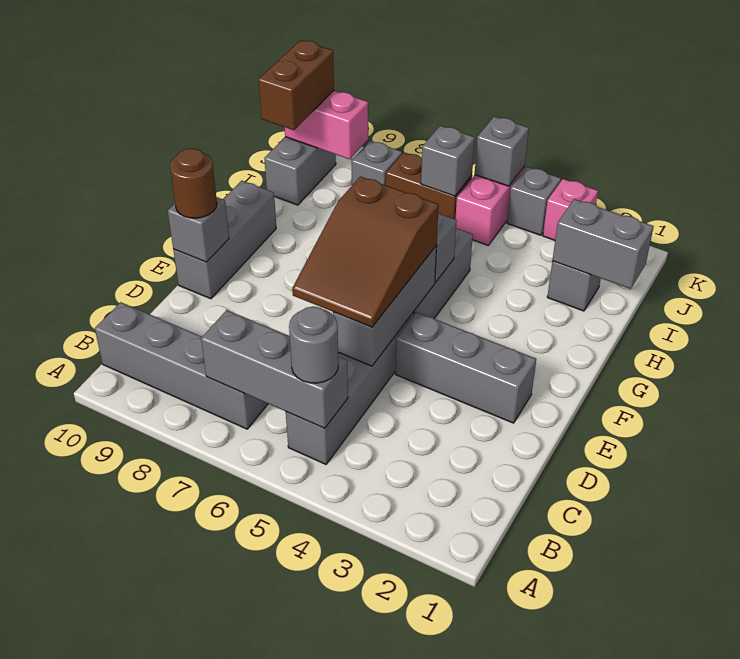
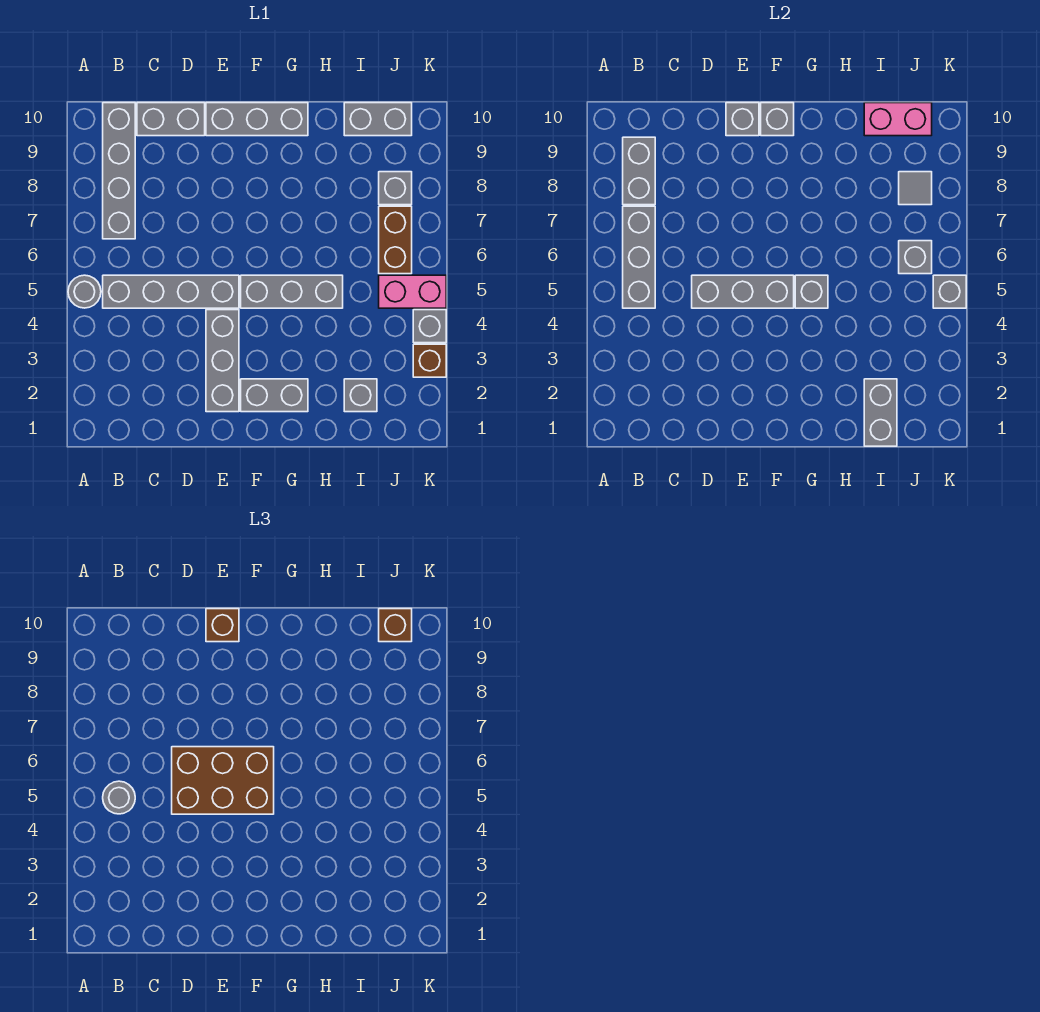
none -> grey round brick A5 level 1
none -> grey brick B8:B9 level 2
none -> grey brick C10:D10 level 1
brown slope D5:F6 level 3 top F -> brown brick D5:F6 level 3
brown round brick E10 level 3 -> brown brick E10 level 3
none -> grey brick F2:G2 level 1
none -> grey brick F10 level 2
brown brick I10:J10 level 3 -> brown brick J10 level 3
none -> grey tile J8 level 2
pink brick J9:J10 level 2 -> pink brick I10:J10 level 2
pink brick K3 level 1 -> brown brick K3 level 1

